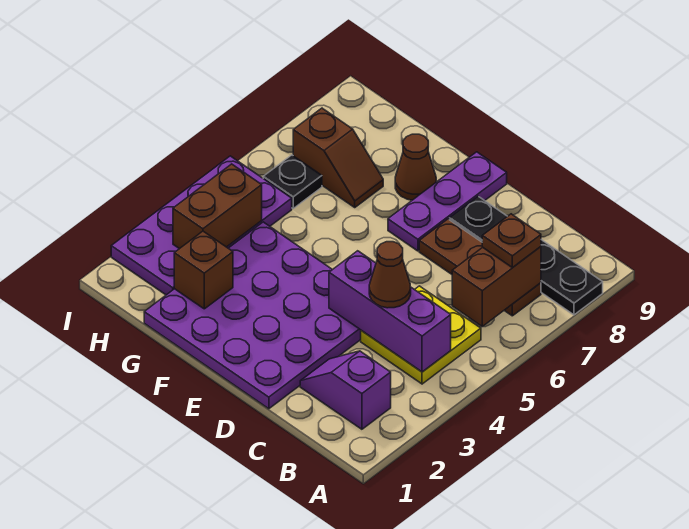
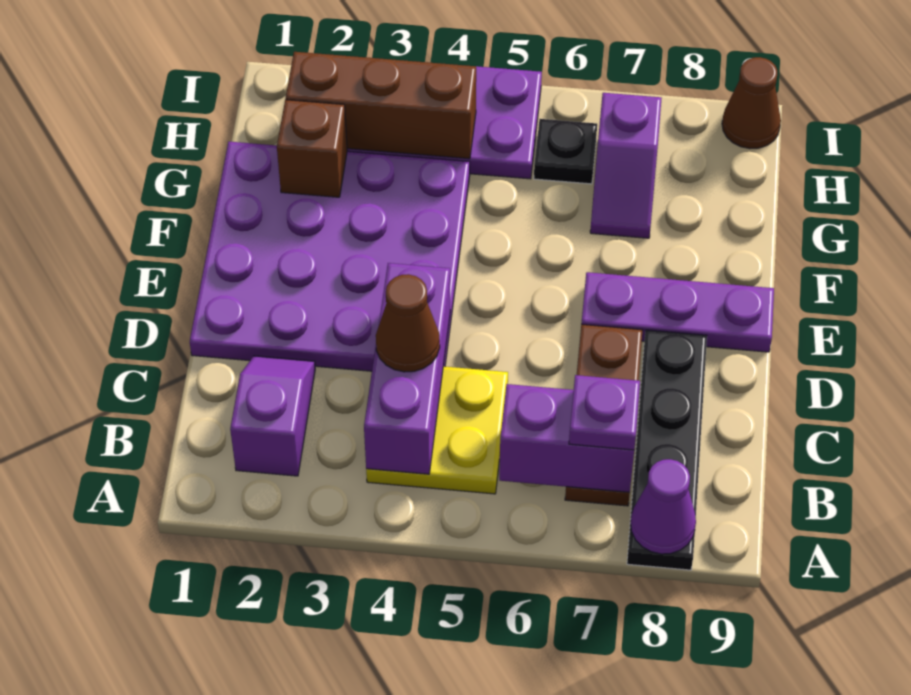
none -> purple cone A8 level 2
brown brick B6:B7 level 2 -> purple brick B6:B7 level 2
brown plate B7 level 3 -> purple plate B7 level 3
brown cone F8 level 1 -> brown cone I9 level 1
brown slope G7:H7 level 1 top H -> purple slope G7:H7 level 1 top H
brown brick H3:H4 level 2 -> brown brick H2:H4 level 2

